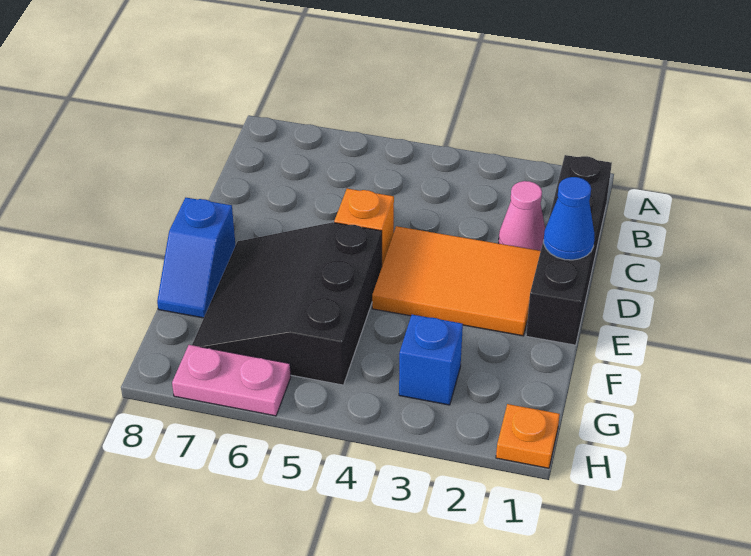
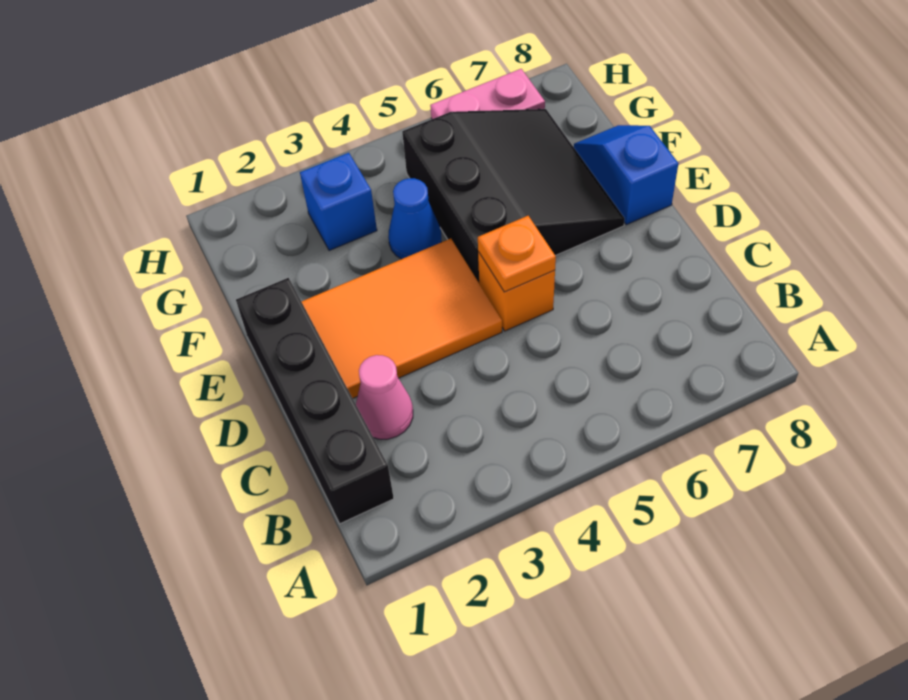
blue cone D1 level 2 -> blue cone F4 level 1
orange plate H1 level 1 -> orange plate D5 level 2

